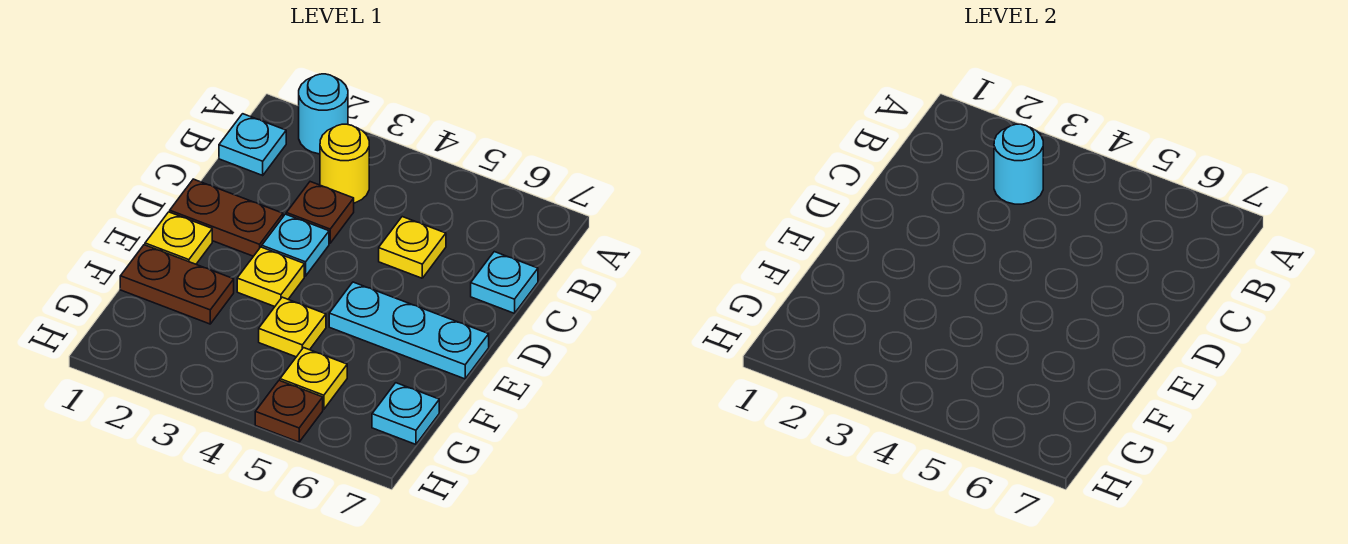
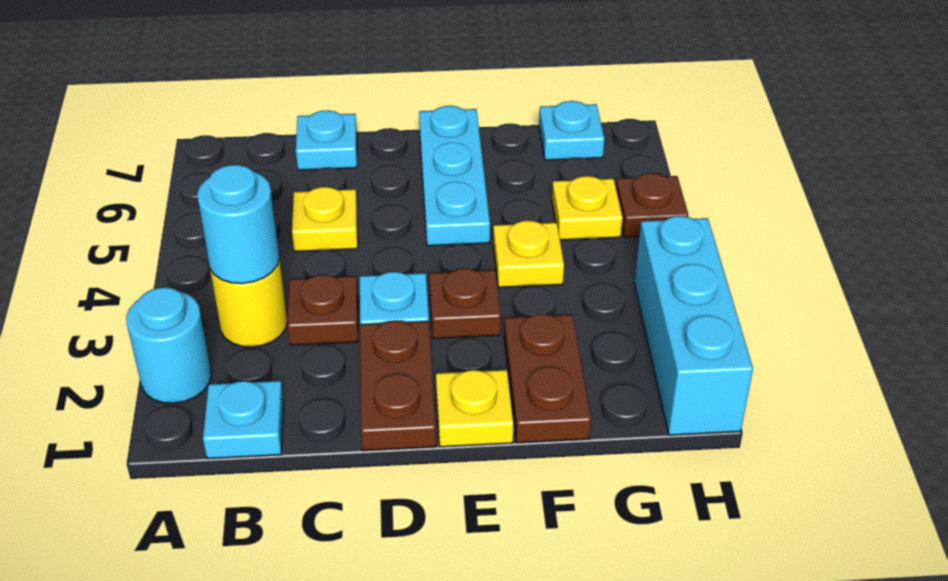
yellow plate E3 level 1 -> brown plate E3 level 1
none -> cyan brick H1:H3 level 1

